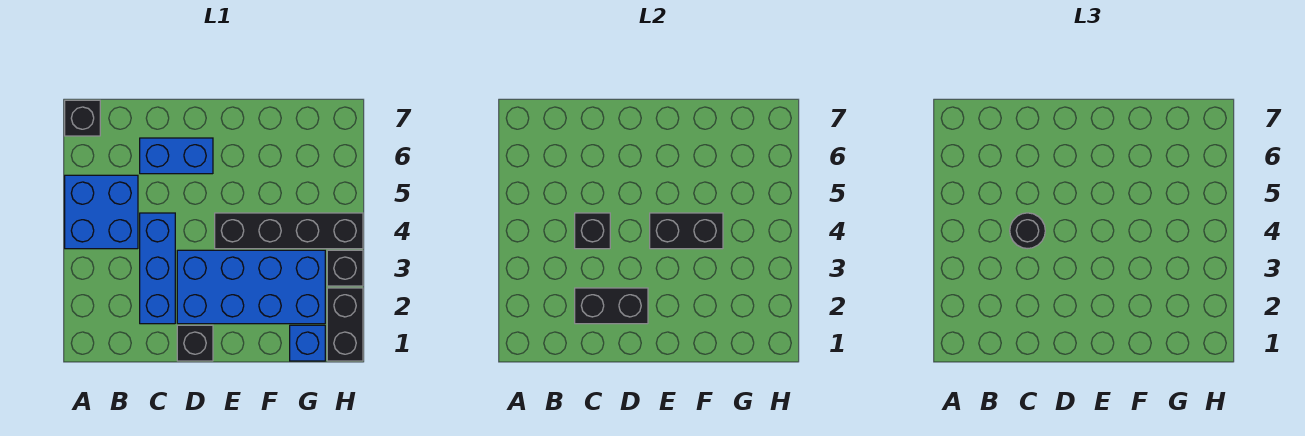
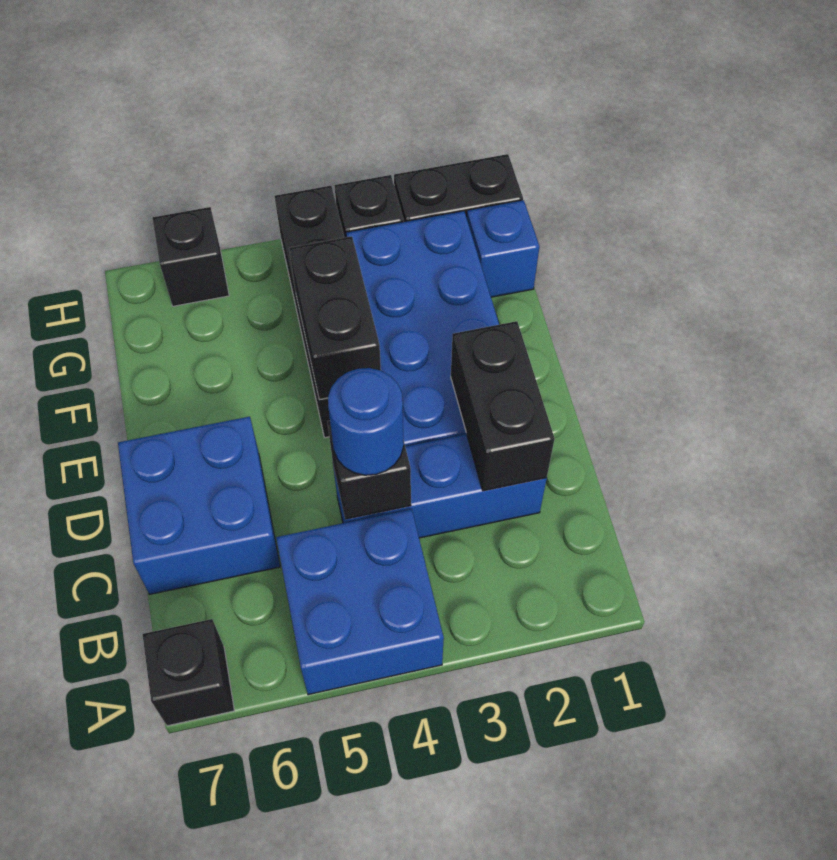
black round brick C4 level 3 -> blue round brick C4 level 3
blue brick C6:D6 level 1 -> blue brick C6:D7 level 1
black brick D1 level 1 -> black brick H6 level 1

